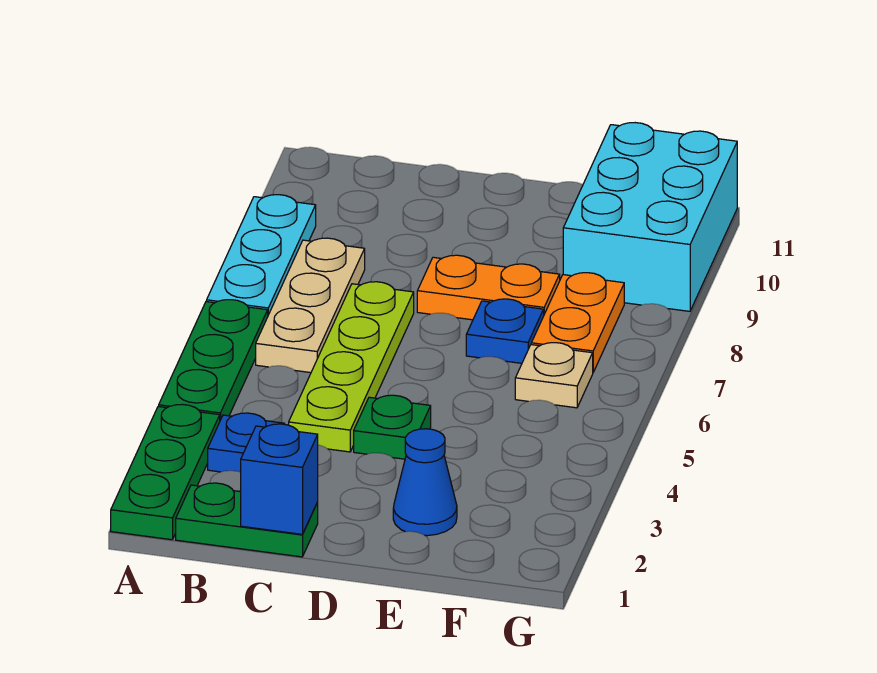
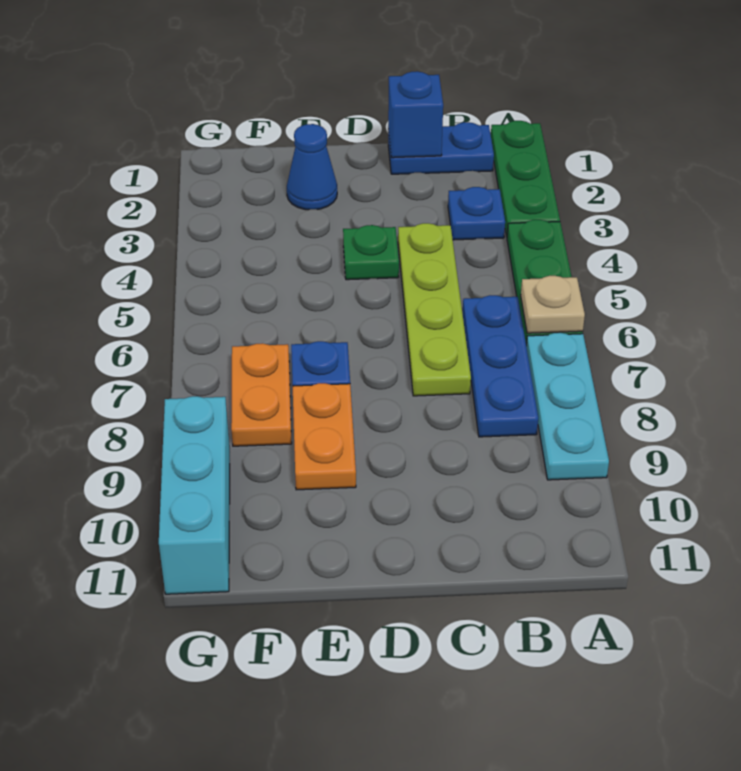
green plate B1:C1 level 1 -> blue plate B1:C1 level 1
tan plate B6:B8 level 1 -> blue plate B6:B8 level 1
orange plate D8:E8 level 1 -> orange plate E8:E9 level 1
tan plate F6 level 1 -> tan plate A6 level 2
cyan brick F9:G11 level 1 -> cyan brick G9:G11 level 1

